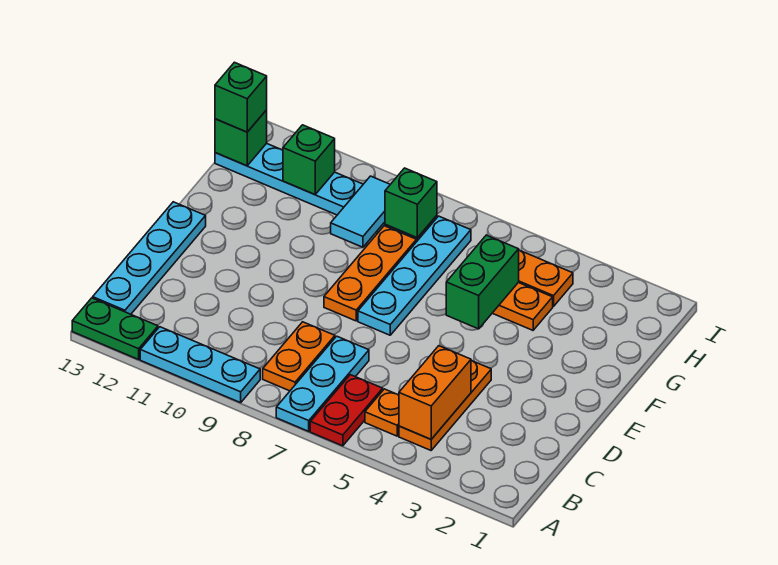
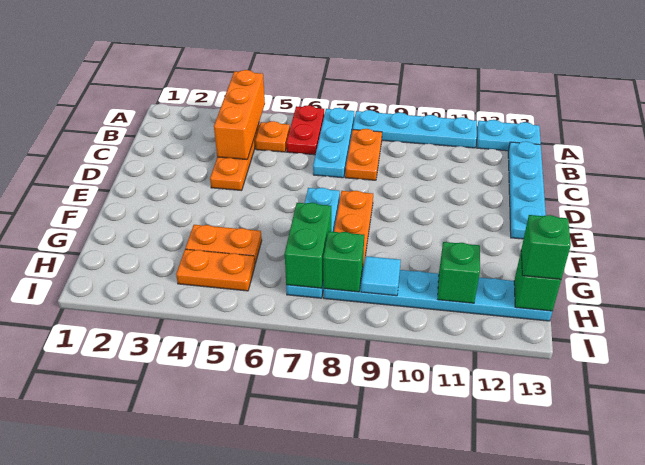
cyan plate A9:A11 level 1 -> cyan plate A8:A11 level 1
green plate A12:A13 level 1 -> cyan plate A12:A13 level 1
orange brick B4:C4 level 2 -> orange brick A4:C4 level 2
green brick F5:G5 level 2 -> green brick G7:H7 level 2
cyan tile G9:H9 level 2 -> cyan tile H9 level 2

